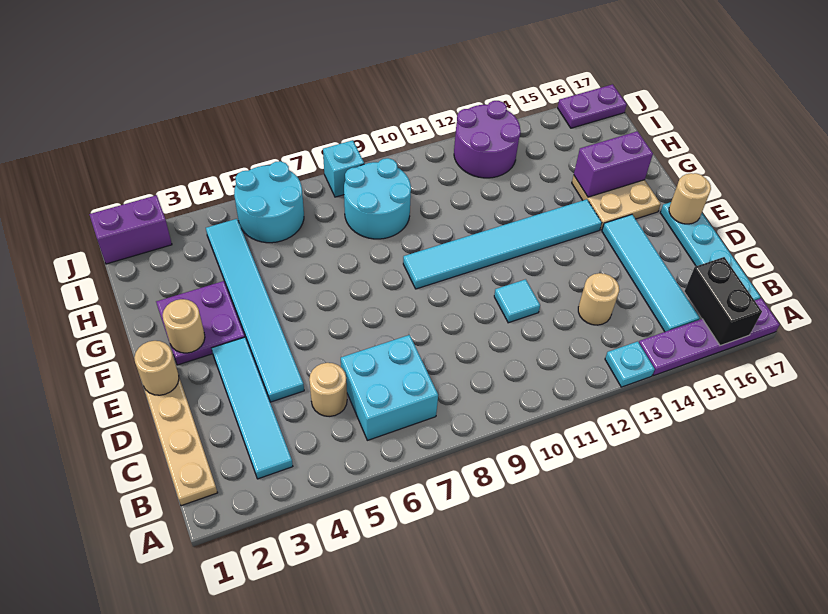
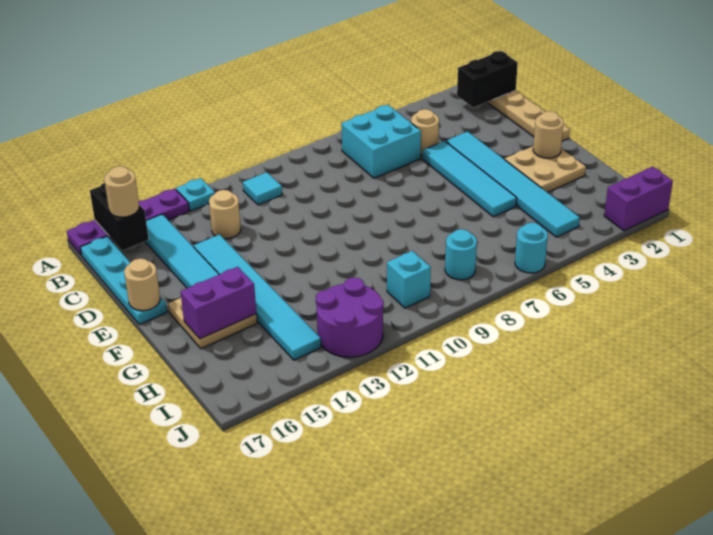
none -> black brick B1:B2 level 2
cyan tile B3:E3 level 1 -> cyan tile D5:G5 level 1
cyan tile D11 level 1 -> cyan tile B11 level 1
tan round brick E1 level 2 -> tan round brick B16 level 3
purple plate F2:G3 level 1 -> tan plate F2:G3 level 1
cyan tile F9:F14 level 1 -> cyan tile D14:I14 level 1
cyan round brick H8:I9 level 1 -> cyan round brick I8 level 1
cyan round brick I5:J6 level 1 -> cyan round brick J6 level 1
cyan brick J8 level 1 -> cyan brick I10 level 1
purple plate J16:J17 level 1 -> none

